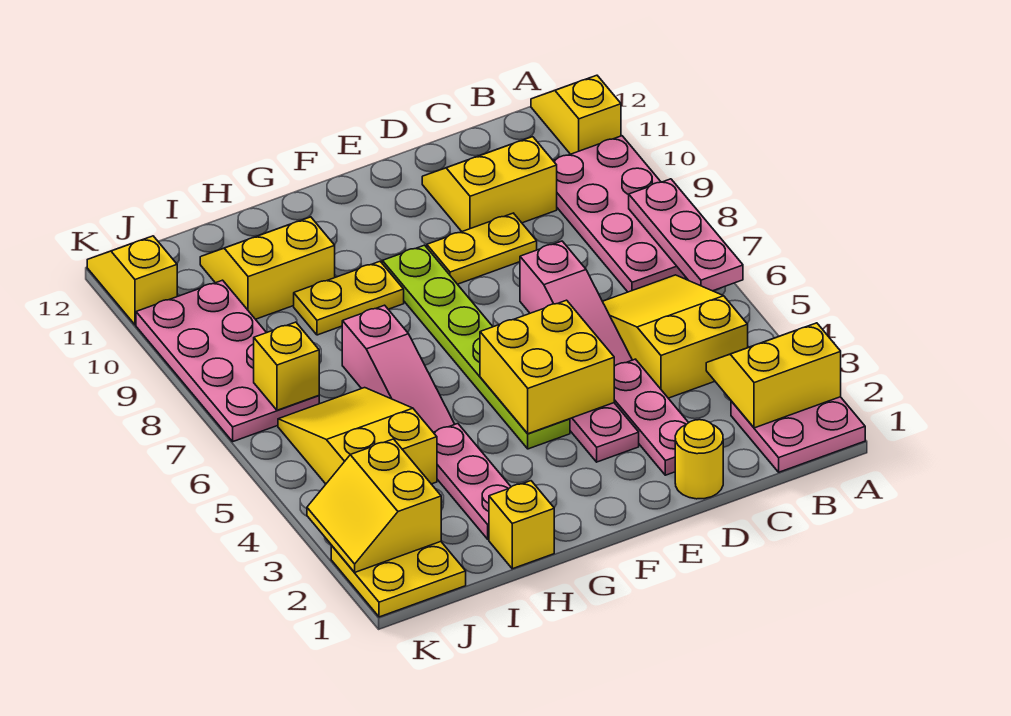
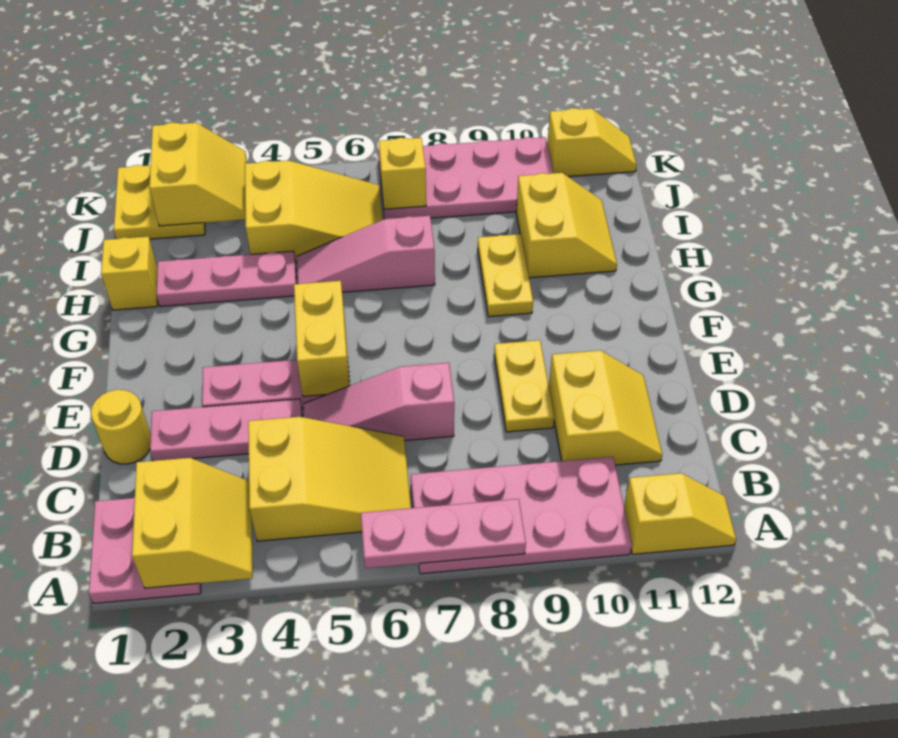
yellow brick E4:F5 level 2 -> yellow brick E5:F5 level 2
lime plate F4:F9 level 1 -> none
yellow slope J2:K3 level 2 top J -> yellow slope J2:K3 level 2 top 2

